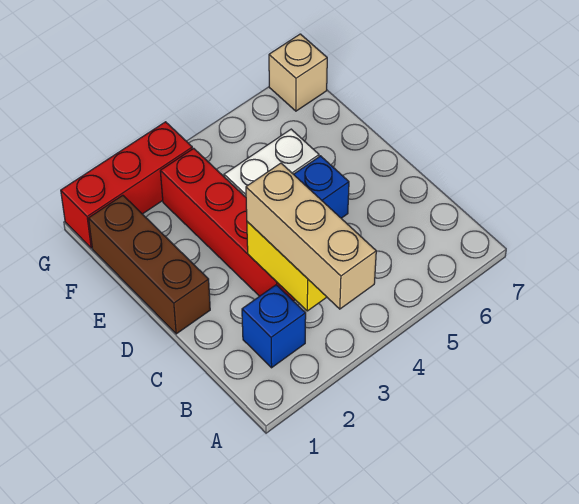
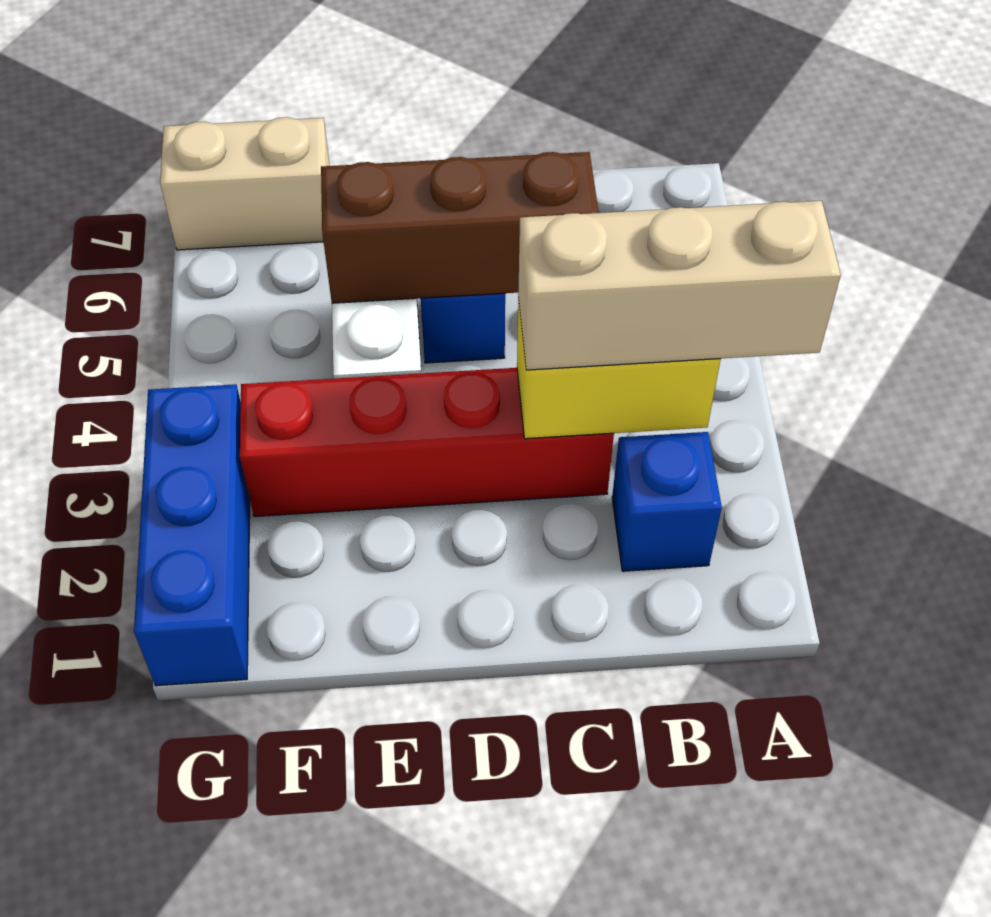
brown brick D1:F1 level 1 -> brown brick C5:E5 level 2
red brick G1:G3 level 1 -> blue brick G1:G3 level 1
tan brick G7 level 1 -> tan brick F7:G7 level 1

